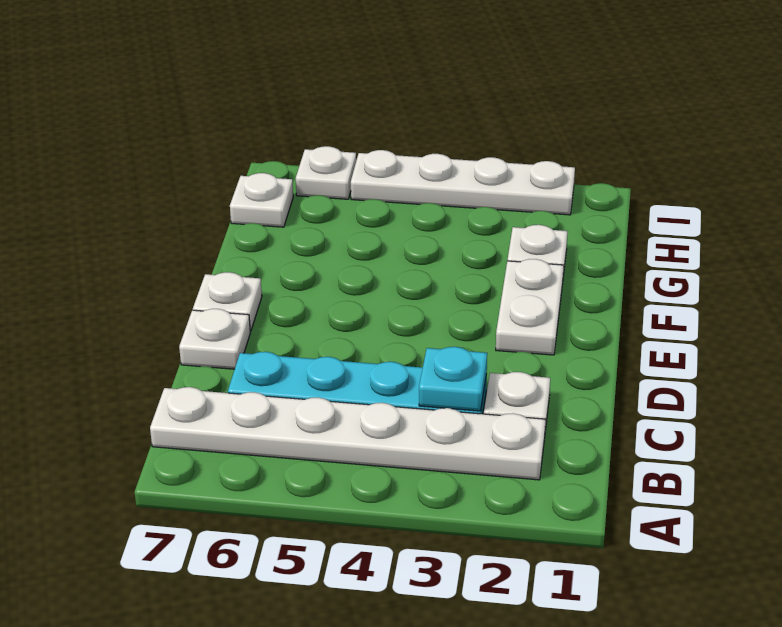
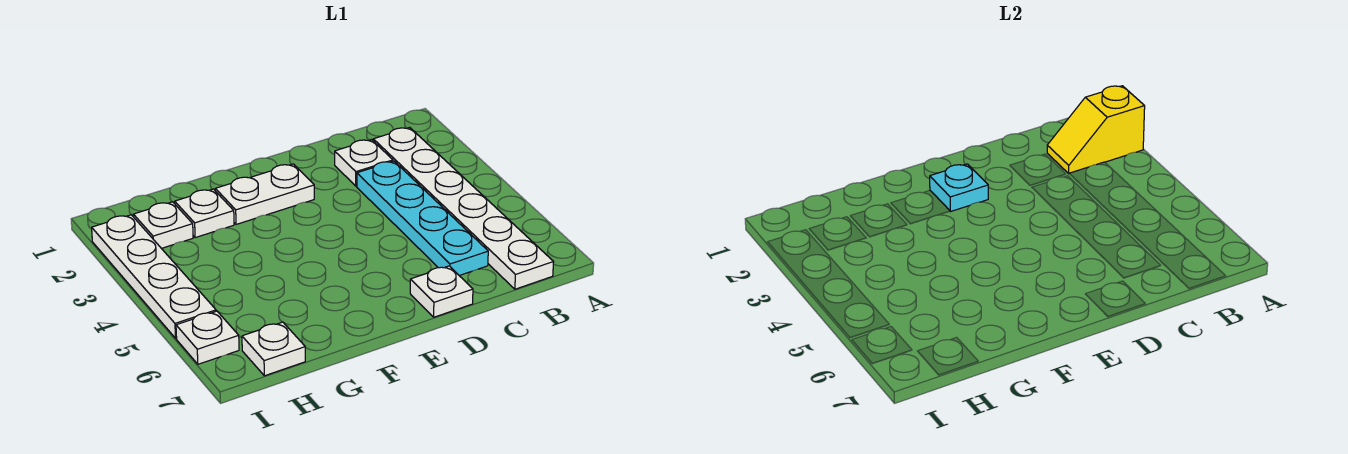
none -> yellow slope A2:B2 level 2 top A
cyan plate C3 level 2 -> cyan plate E2 level 2
white plate E7 level 1 -> white plate H2 level 1

